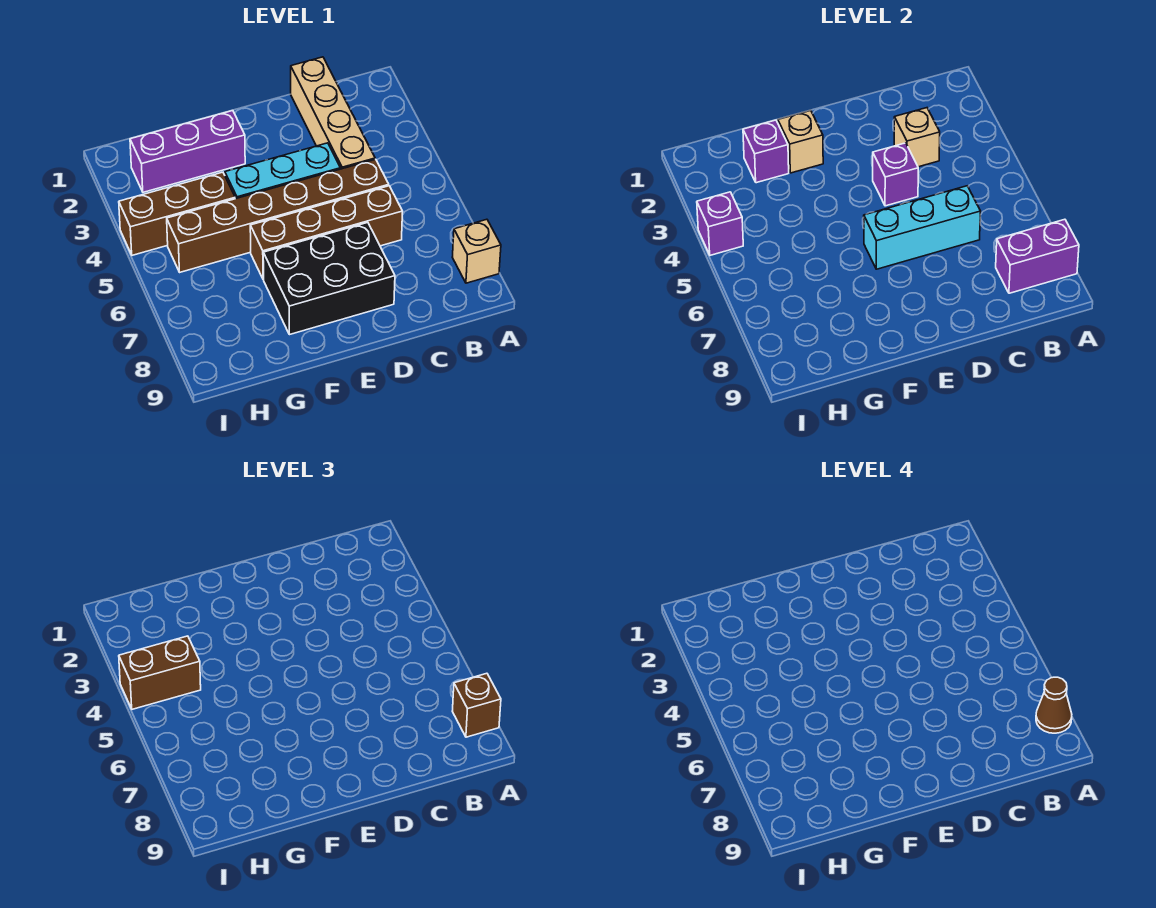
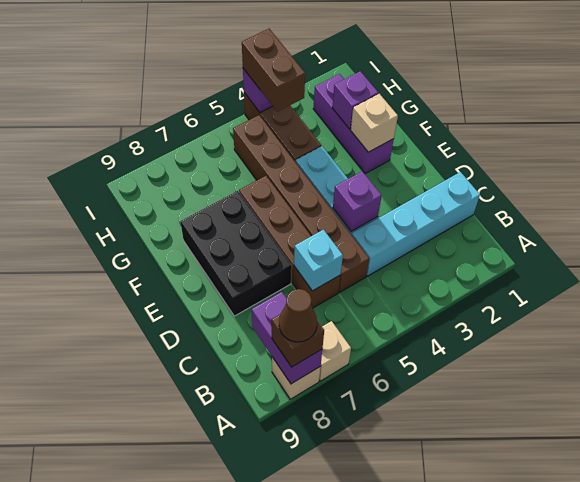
tan brick C1:C4 level 1 -> cyan brick C1:C4 level 1
tan brick C3 level 2 -> tan brick A7 level 1
cyan brick C6:E6 level 2 -> cyan brick C6 level 2

